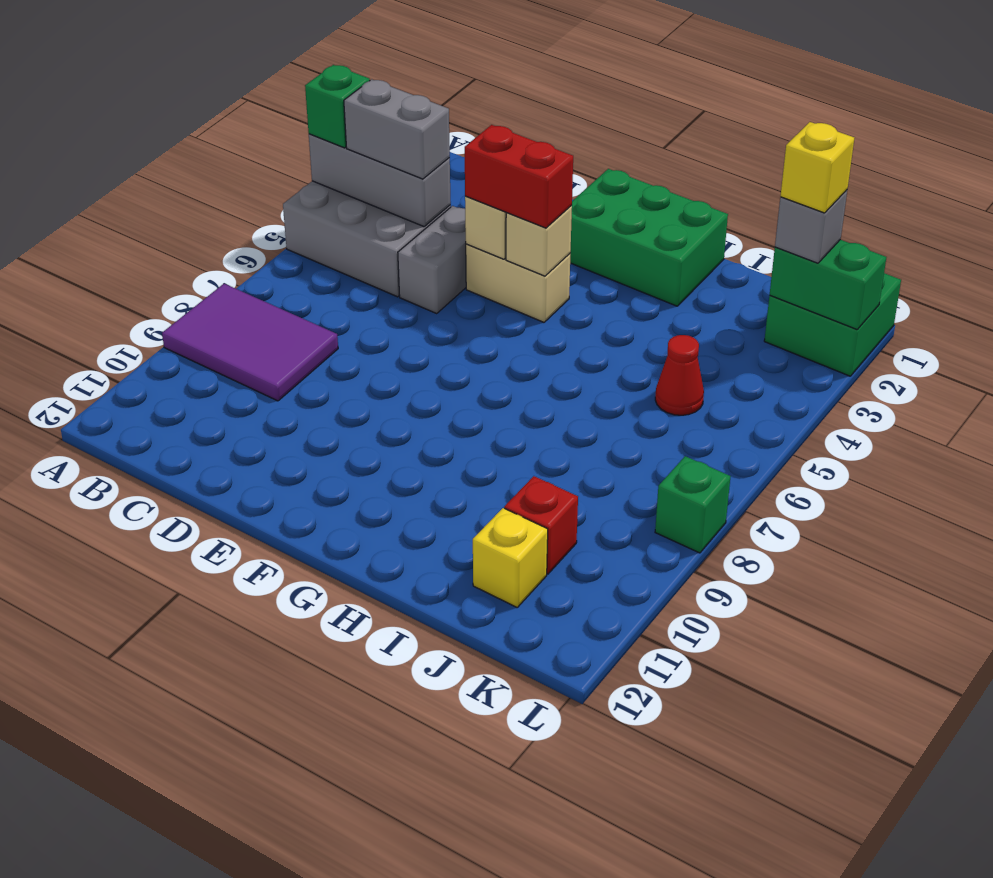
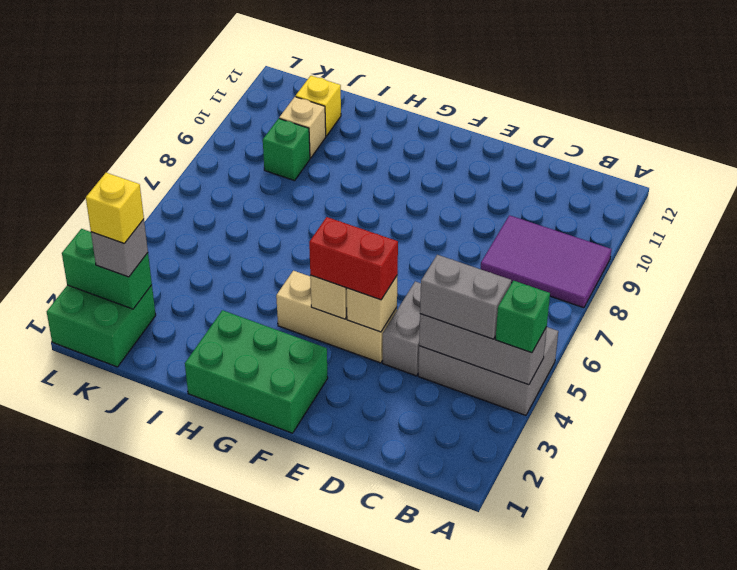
tan brick E4:F4 level 1 -> tan brick E4:G4 level 1
red cone J5 level 1 -> none
red brick J10 level 1 -> tan brick J10 level 1
green brick L8 level 1 -> green brick J9 level 1

